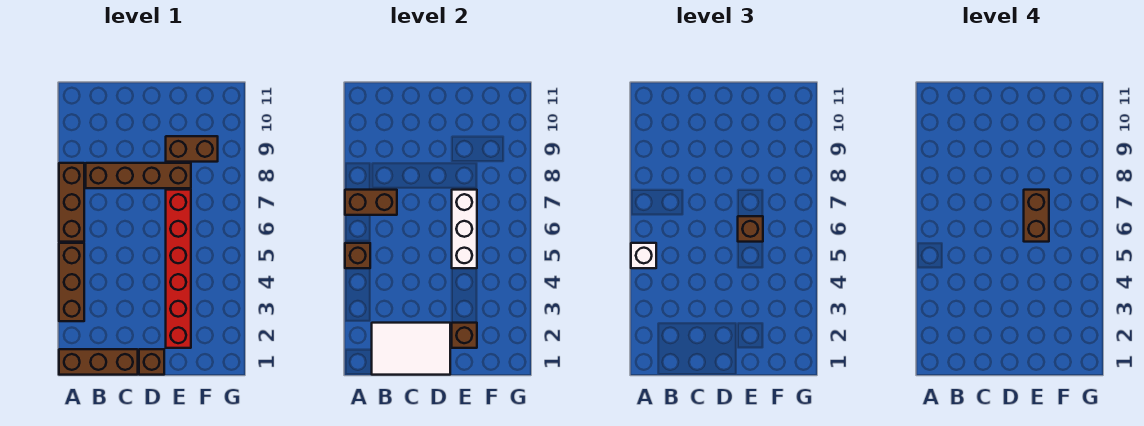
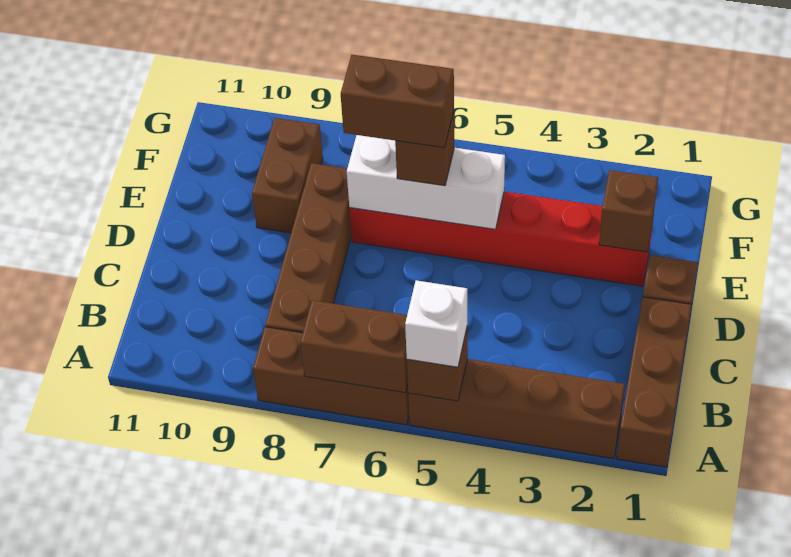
brown brick A3:A5 level 1 -> brown brick A2:A5 level 1
brown brick A7:B7 level 2 -> brown brick A6:A7 level 2
white tile B1:D2 level 2 -> none

